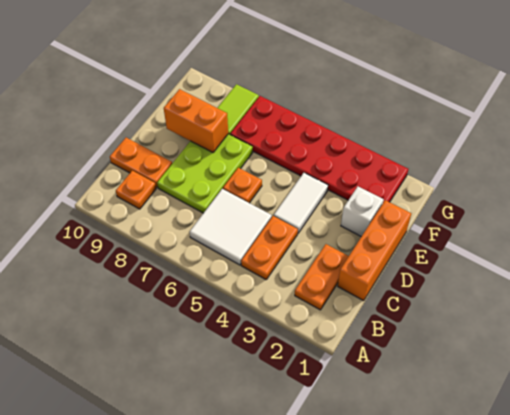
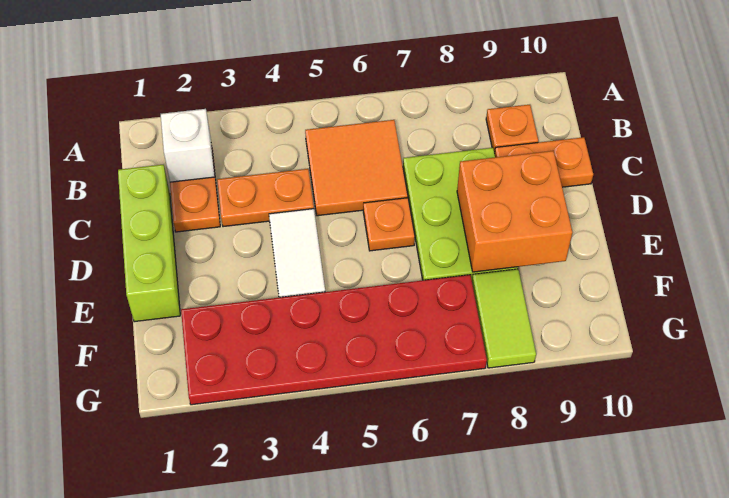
orange plate B4:C4 level 1 -> orange plate C3:C4 level 1
white tile B5:C6 level 1 -> orange tile B5:C6 level 1
orange brick C1:E1 level 1 -> lime brick C1:E1 level 1
white brick E2 level 1 -> white brick B2 level 2
orange brick E8:E9 level 2 -> orange brick D8:E9 level 2

